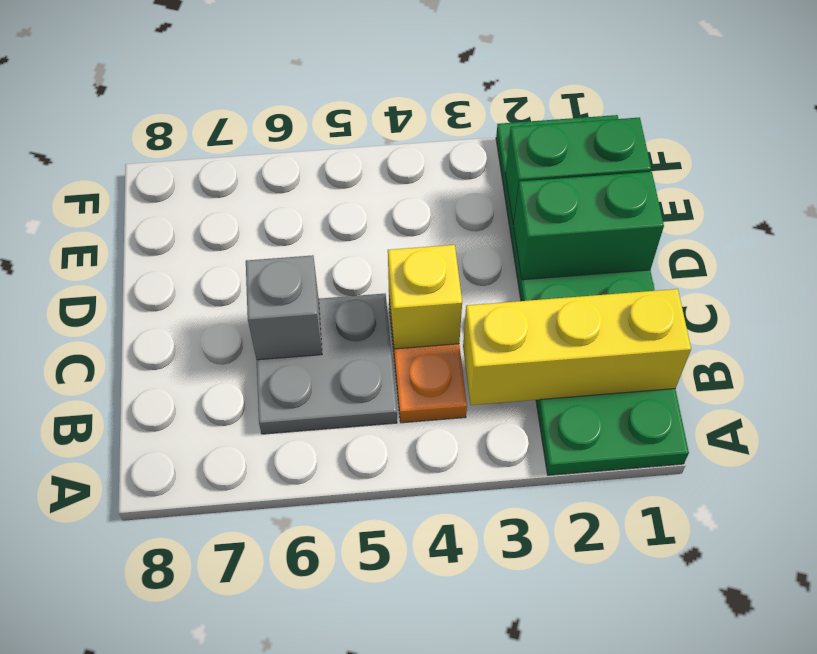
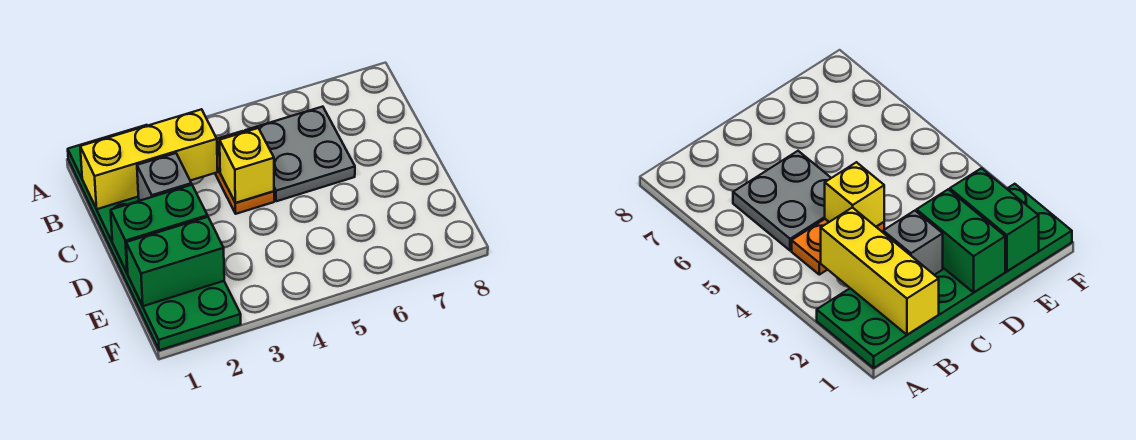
grey brick C6 level 2 -> grey brick C2 level 2

